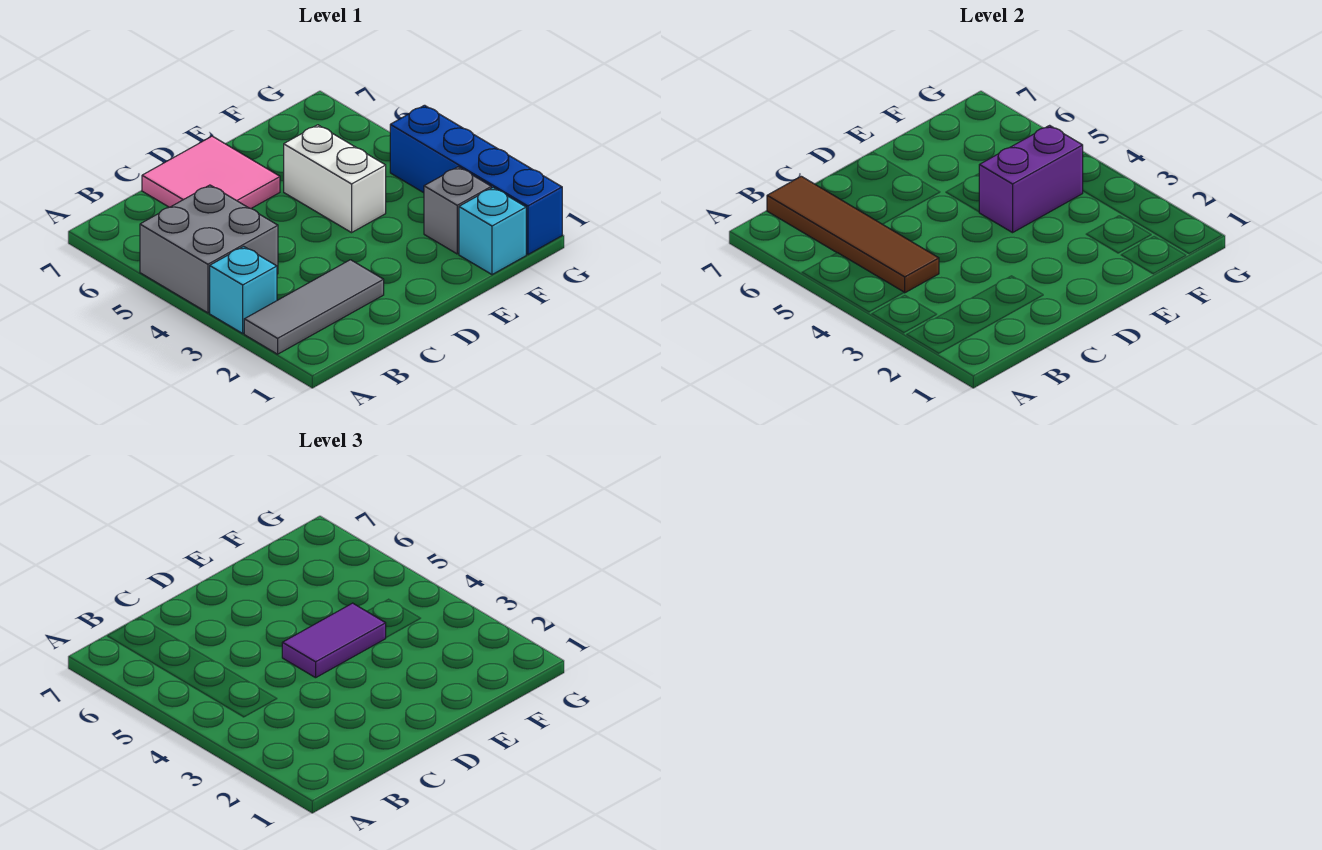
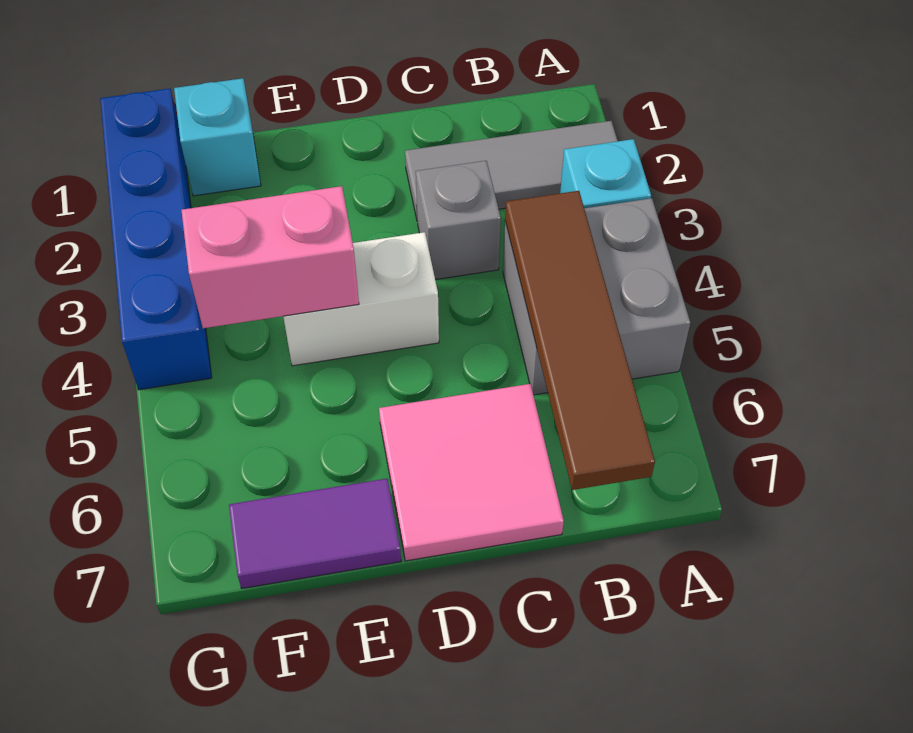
purple tile D4:E4 level 3 -> purple tile E7:F7 level 1
white brick E4:E5 level 1 -> white brick D4:E4 level 1
purple brick E4:F4 level 2 -> pink brick E4:F4 level 2
grey brick F2 level 1 -> grey brick C3 level 1

